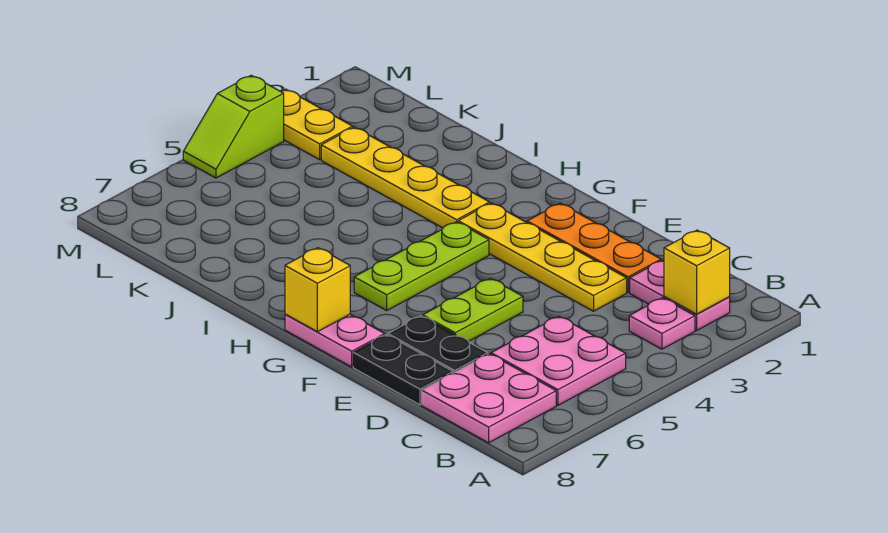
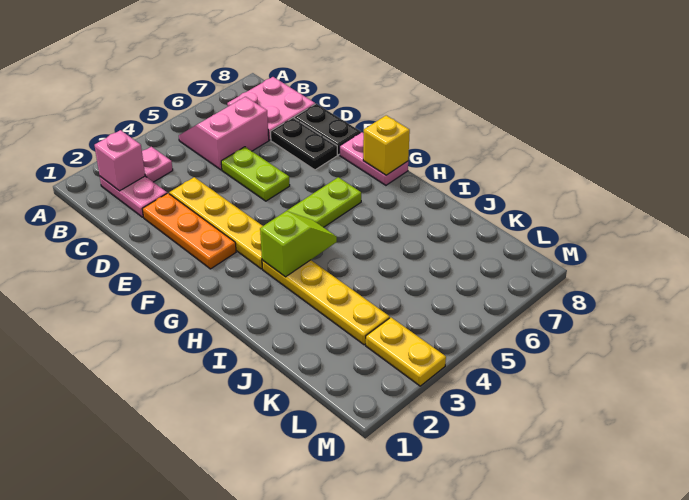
yellow brick B2 level 2 -> pink brick B2 level 2
pink plate B5:C6 level 1 -> pink slope B5:C6 level 1 top C
lime plate E5:E6 level 1 -> lime plate D5:E5 level 1
lime slope M4:M5 level 1 top 4 -> lime slope H3:H4 level 2 top 3

